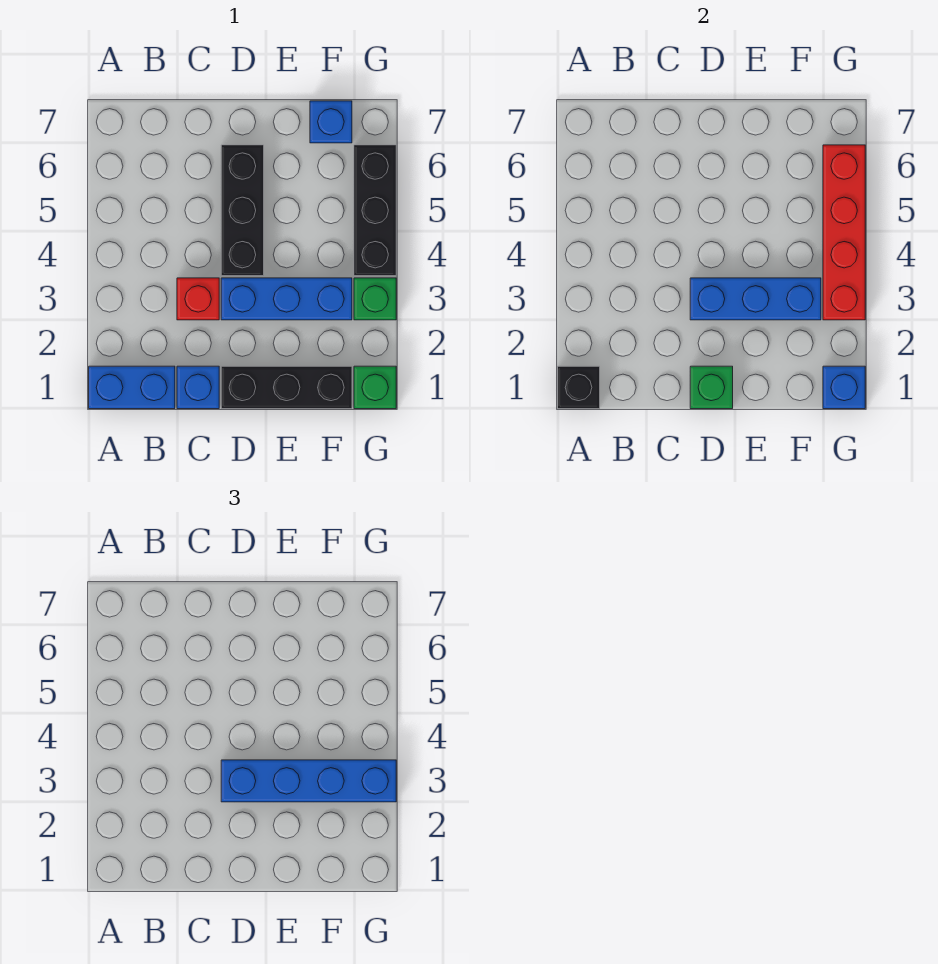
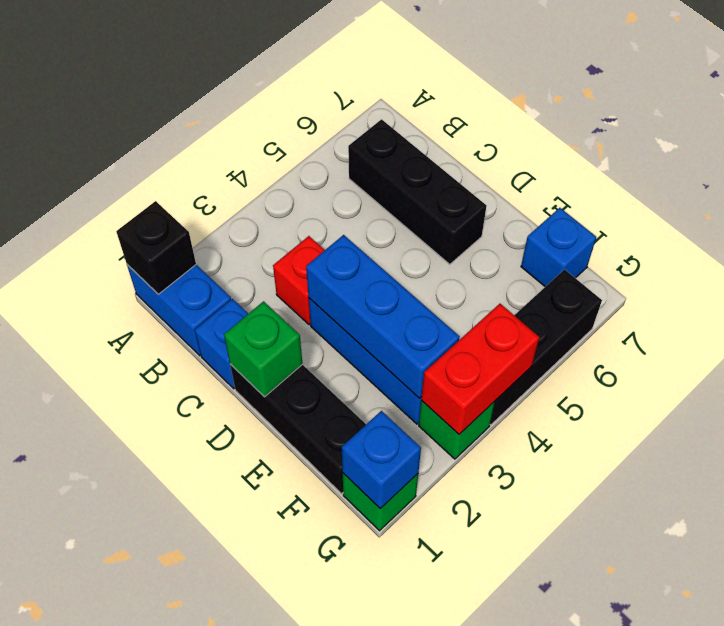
blue brick D3:G3 level 3 -> none
black brick D4:D6 level 1 -> black brick B6:D6 level 1
red brick G3:G6 level 2 -> red brick G3:G4 level 2

